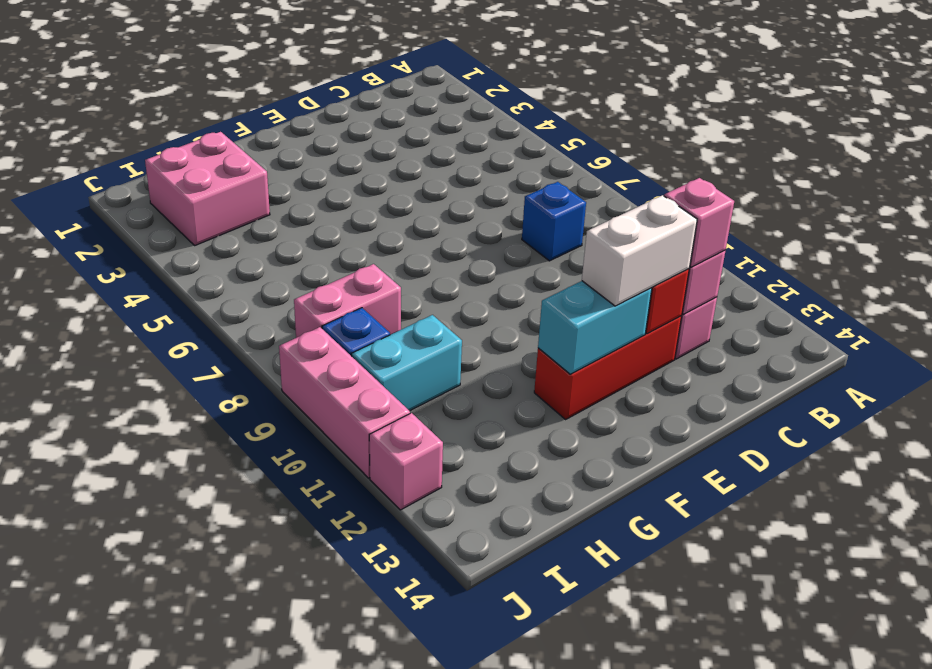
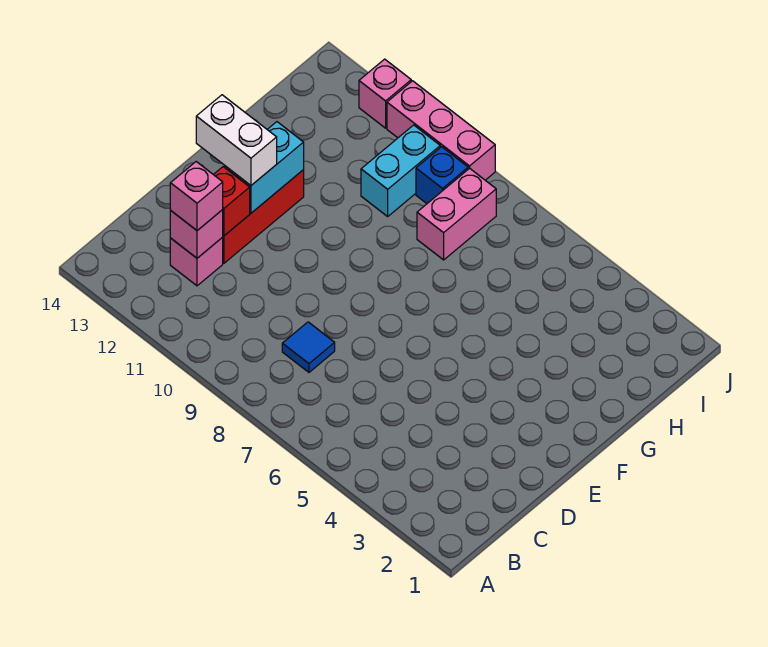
blue brick C8 level 1 -> blue tile C8 level 1
white brick D12:E12 level 3 -> white brick E12:E13 level 3
pink brick H2:I3 level 1 -> none

